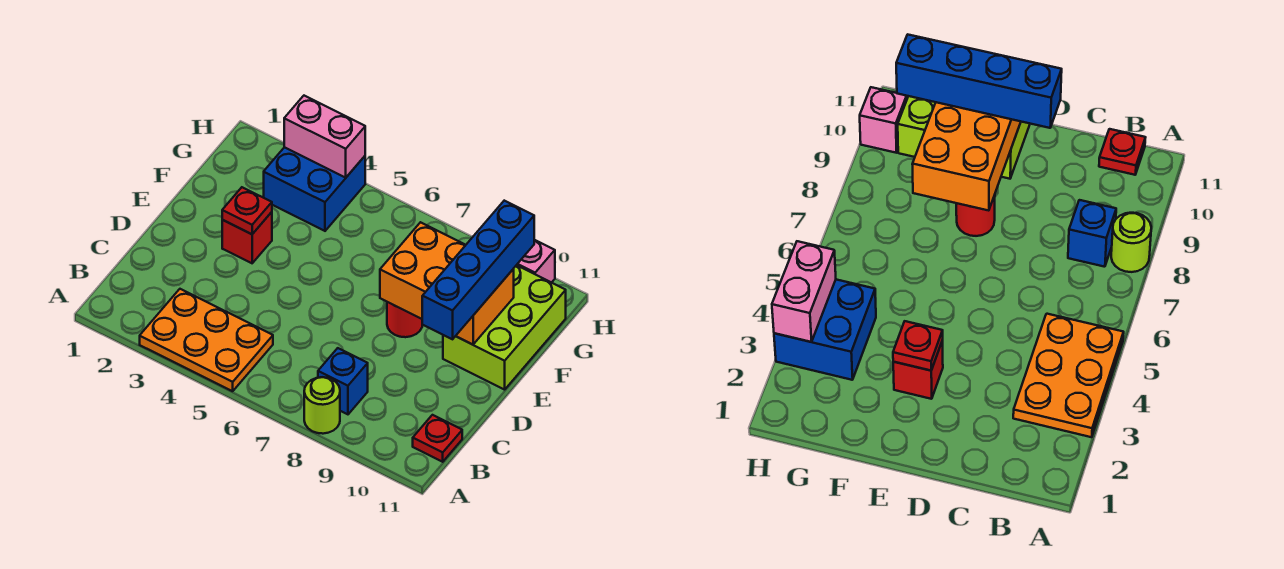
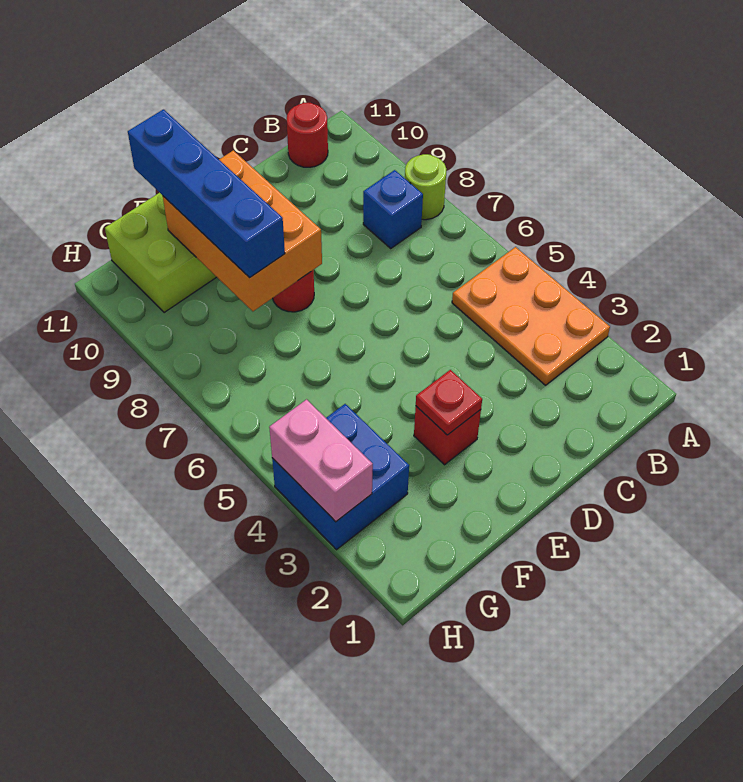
red plate B11 level 1 -> red round brick B11 level 1
blue brick D10:G10 level 3 -> blue brick F8:F11 level 3
pink brick H10 level 1 -> none

